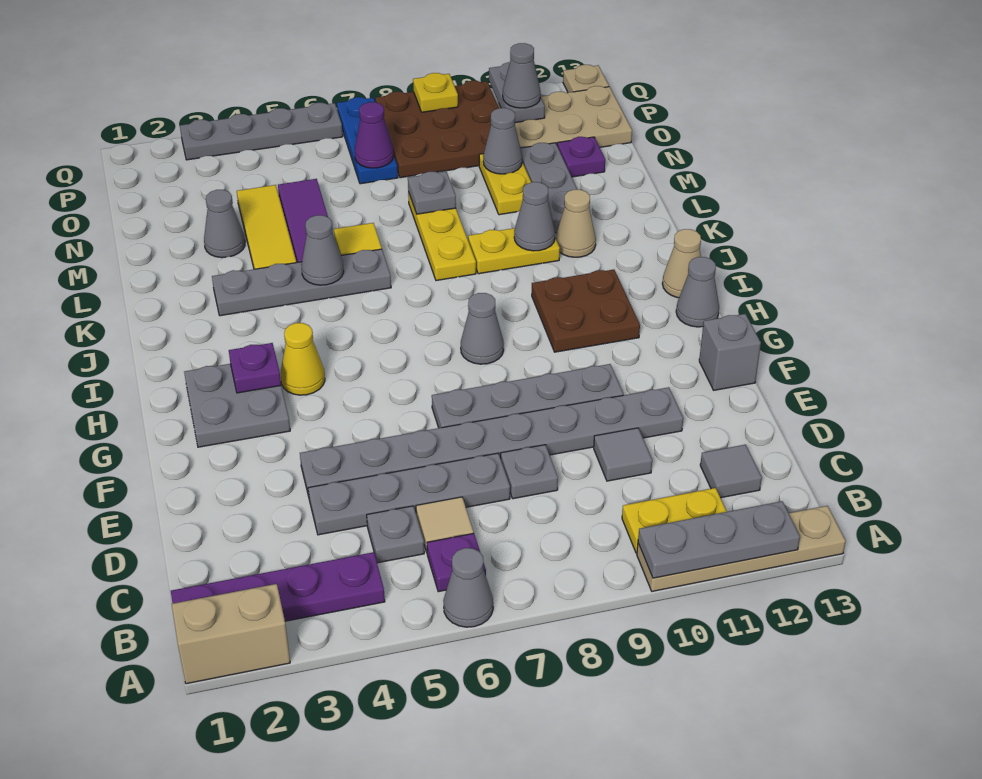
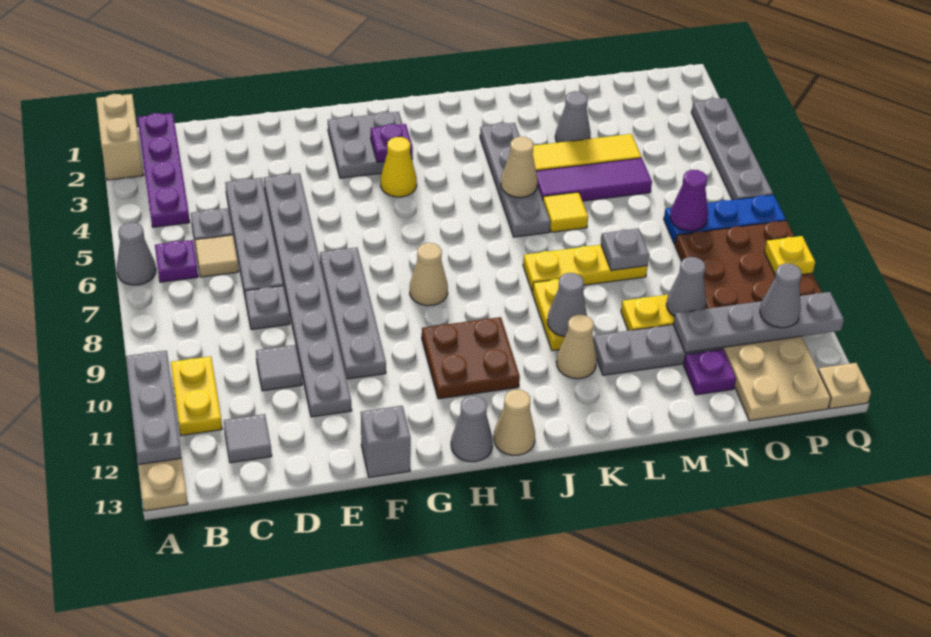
grey cone H8 level 1 -> tan cone H8 level 1
grey cone K5 level 2 -> tan cone K5 level 2
grey plate P11:Q11 level 2 -> grey plate N11:Q11 level 2

